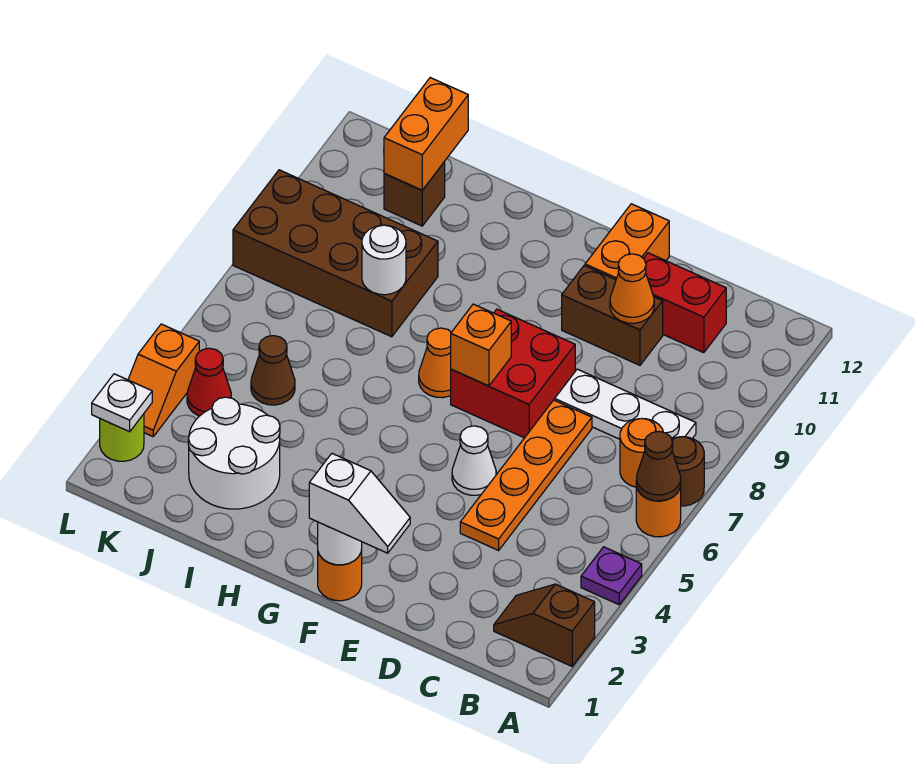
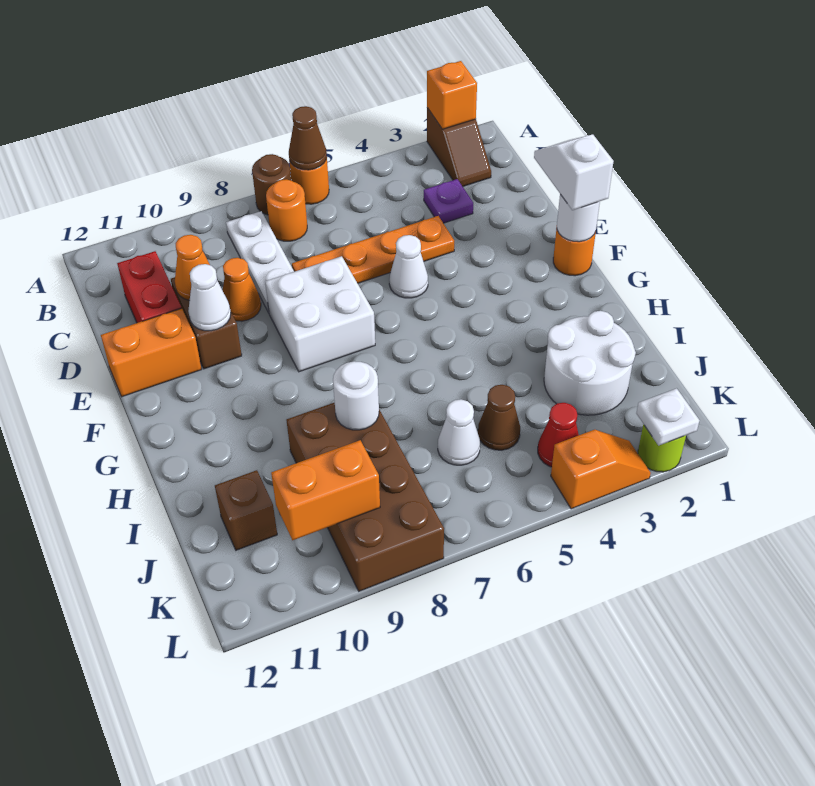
purple plate A4 level 1 -> purple plate C3 level 1
red brick E7:F8 level 1 -> white brick E7:F8 level 1
none -> white cone E10 level 2
orange brick F7 level 2 -> orange brick A2 level 2
orange cone G7 level 1 -> orange cone D9 level 1
none -> white cone J6 level 1
orange brick J11:J12 level 2 -> orange brick K9:K10 level 2

